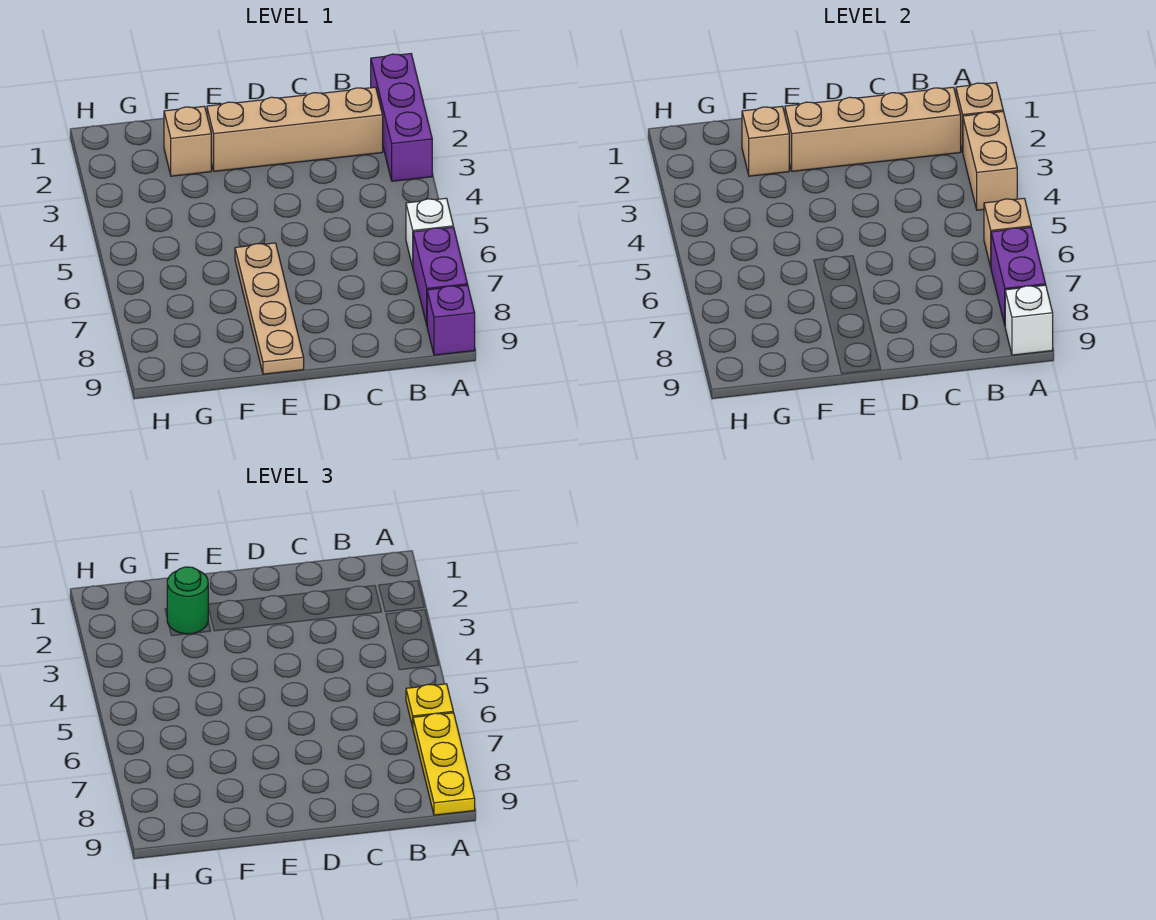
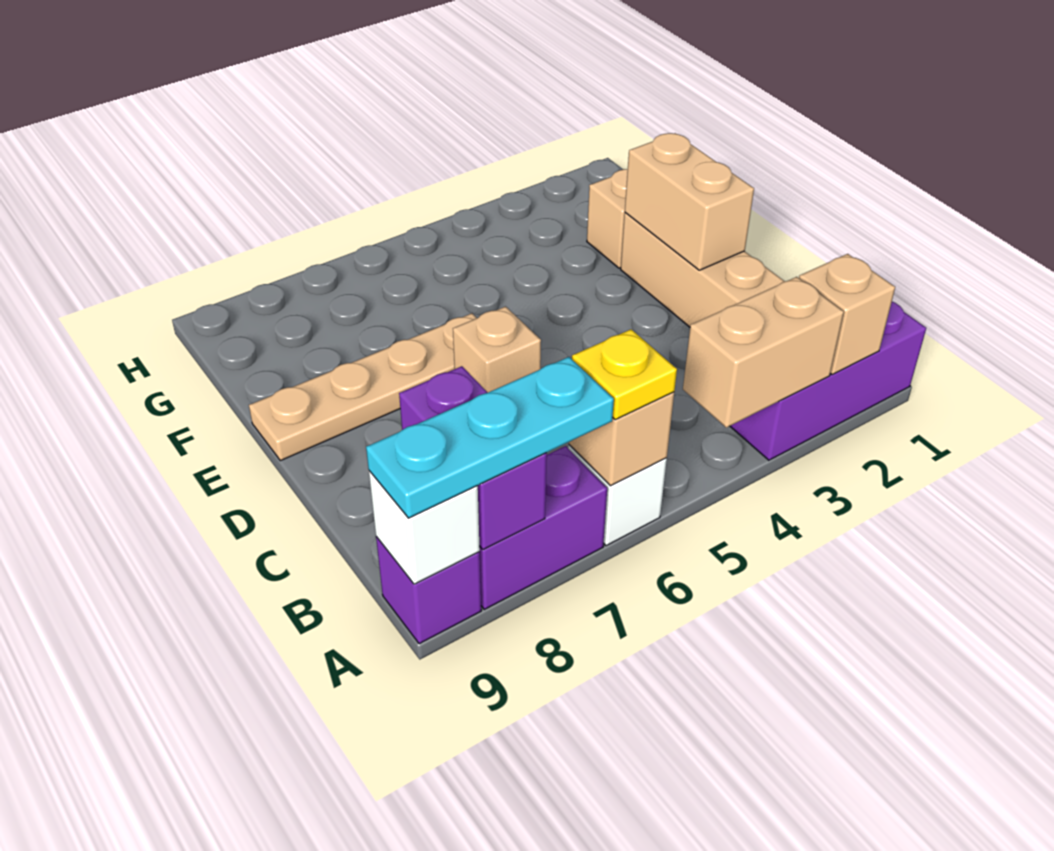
purple brick A7:A8 level 2 -> purple brick A8:B8 level 2
yellow plate A7:A9 level 3 -> cyan plate A7:A9 level 3
tan brick B2:E2 level 2 -> tan brick D2:E2 level 2
tan brick F2 level 2 -> tan brick D6 level 1
green round brick F2 level 3 -> none

